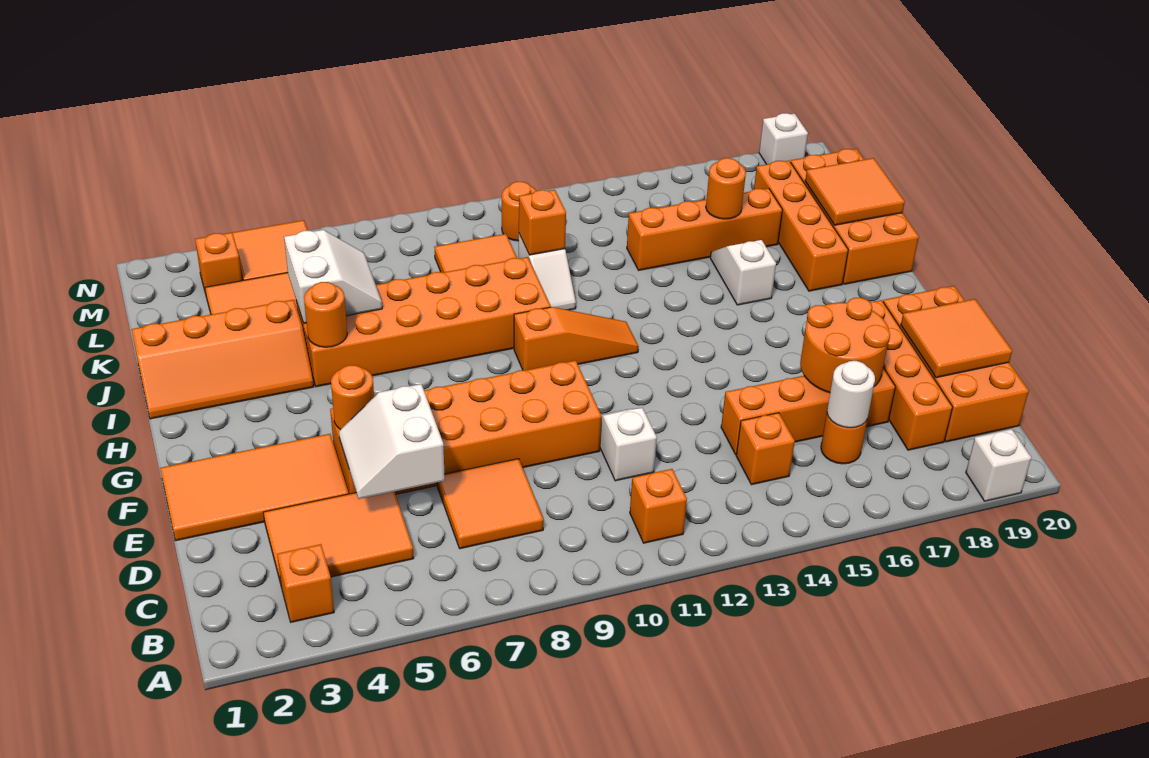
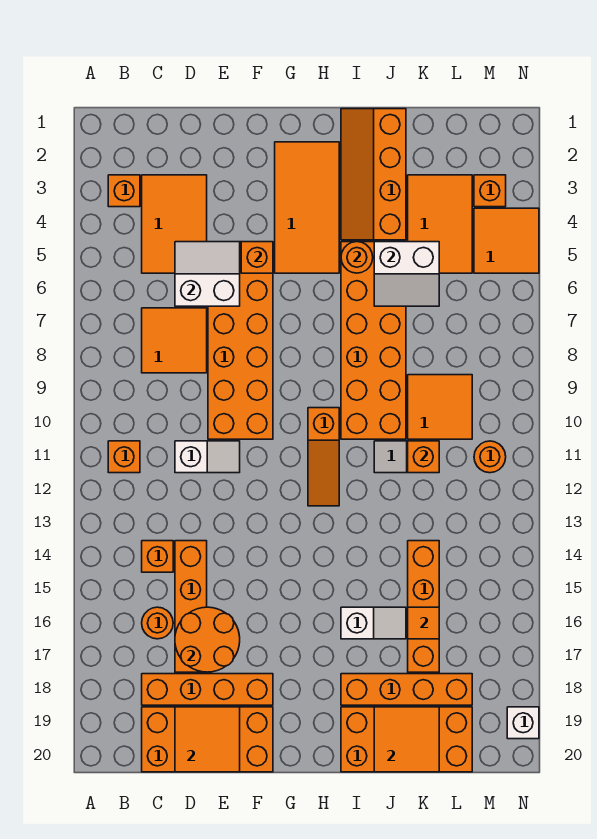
white brick A19 level 1 -> none
white round brick C16 level 2 -> none
orange tile E1:F4 level 1 -> orange tile G2:H5 level 1
orange round brick F5 level 2 -> orange brick F5 level 2
orange round brick K16 level 2 -> orange tile K16 level 2

